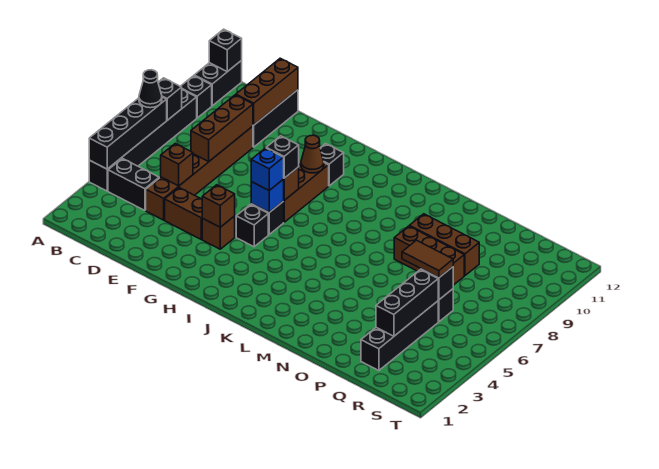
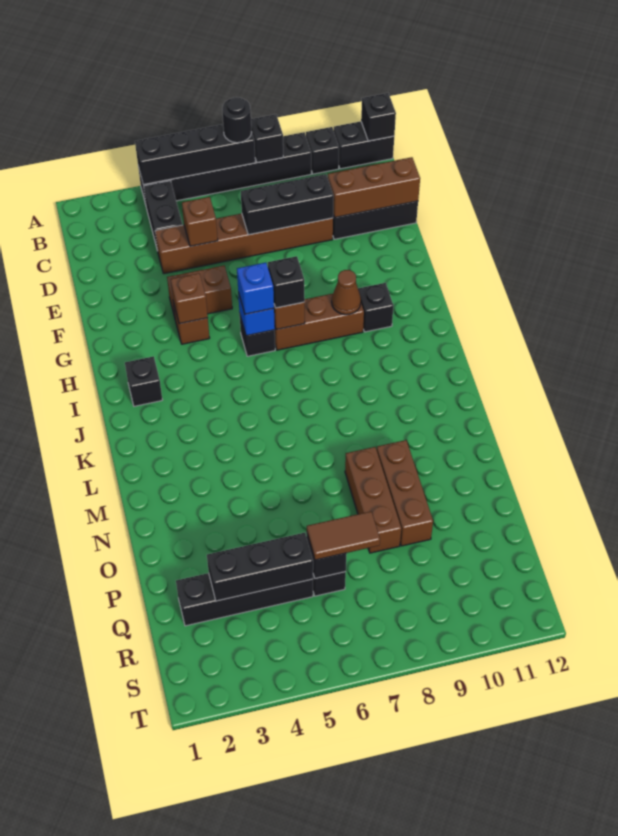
black cone A7 level 3 -> black round brick A7 level 3
brown brick D7:D9 level 2 -> black brick D7:D9 level 2
brown brick E4:F4 level 1 -> brown brick F4:F5 level 1
black brick H5 level 1 -> black brick I2 level 1
brown tile P6:Q6 level 3 -> brown tile Q6:Q7 level 3

